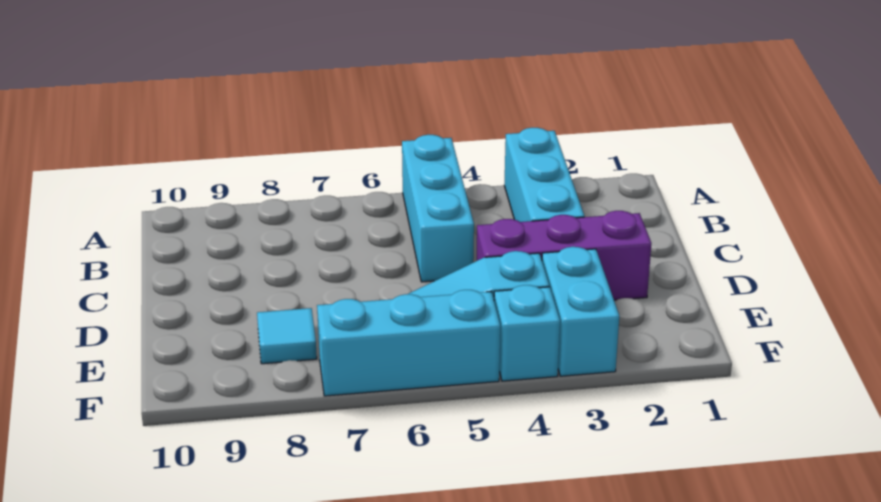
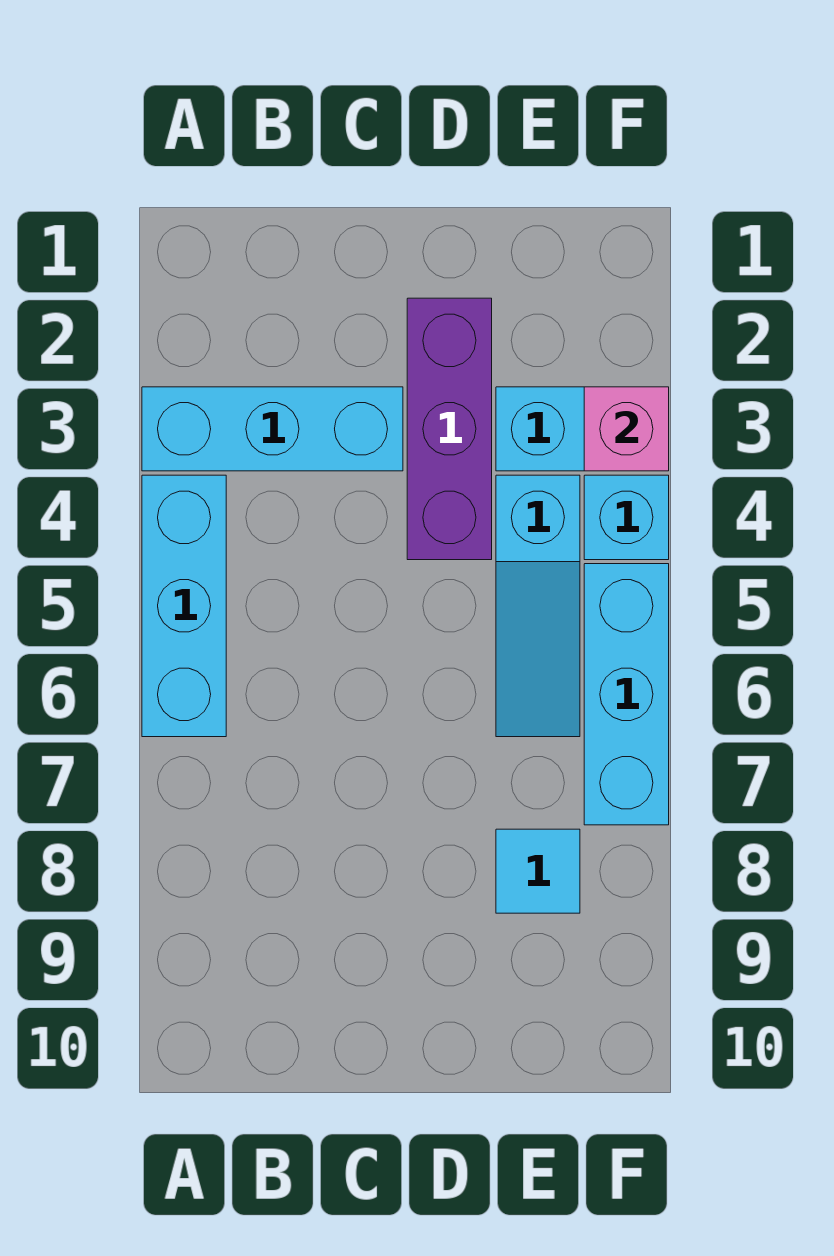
cyan brick A5:C5 level 1 -> cyan brick A4:A6 level 1
none -> pink brick F3 level 2

